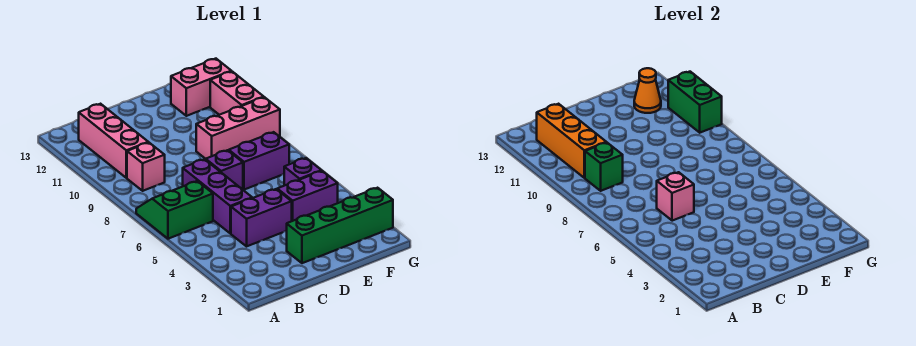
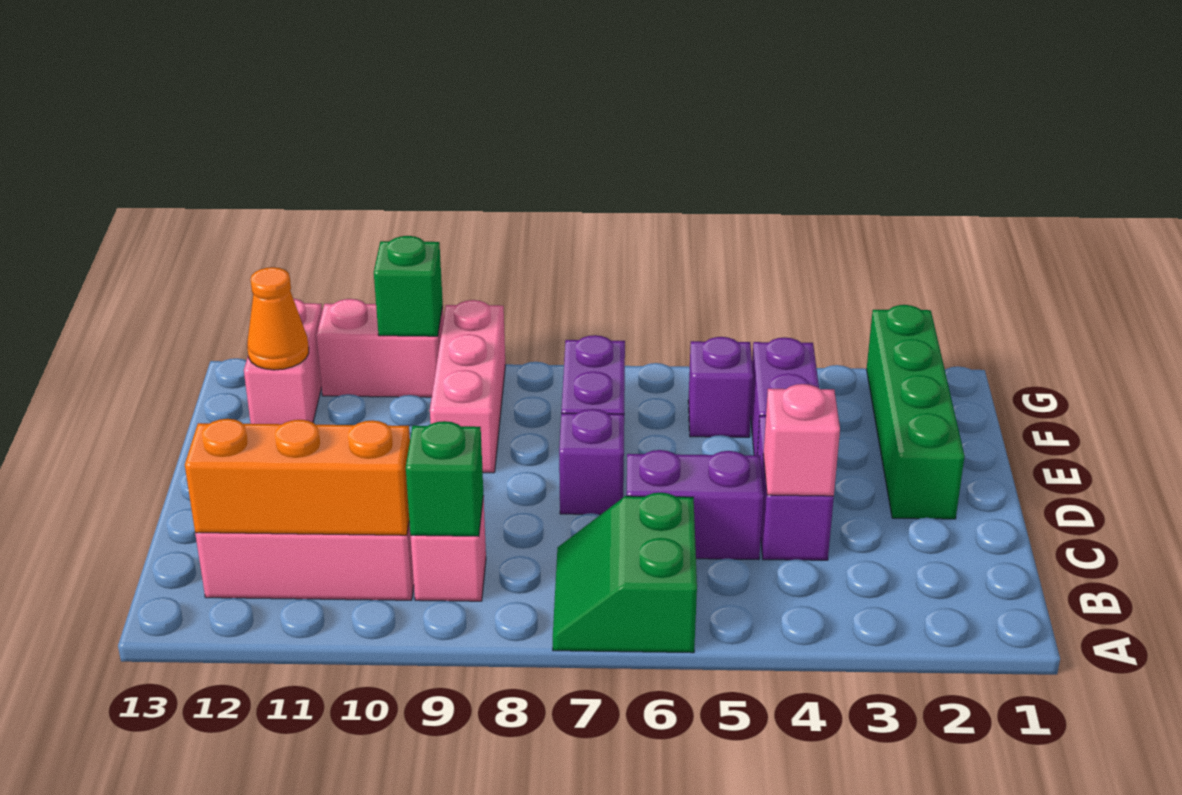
purple brick C5:C7 level 1 -> purple brick C5:C6 level 1
pink brick C6 level 2 -> pink brick C4 level 2
green brick G10:G11 level 2 -> green brick G10 level 2

